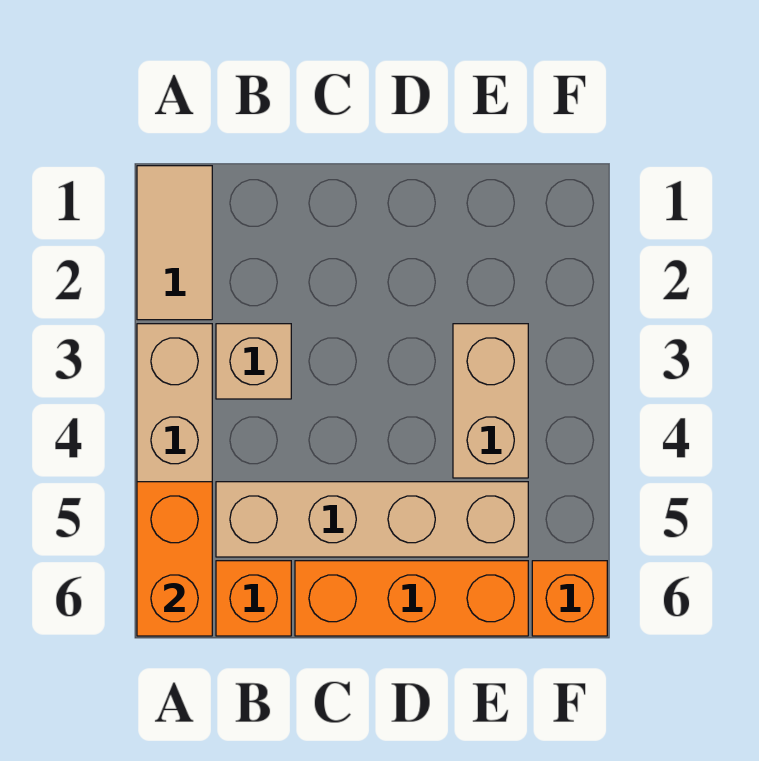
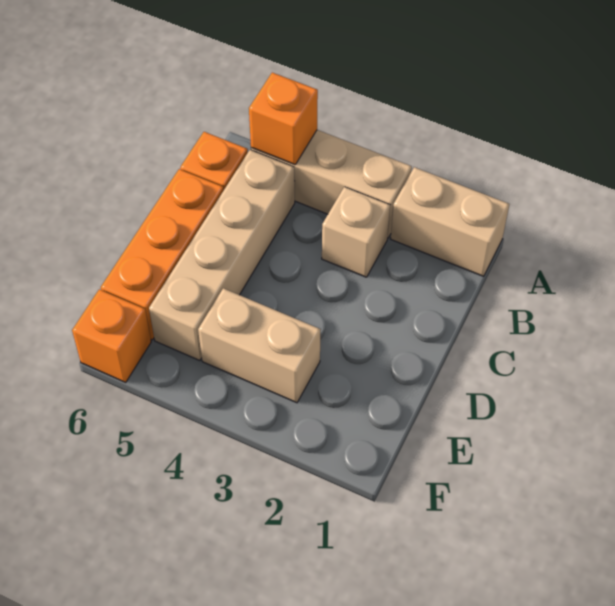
tan tile A1:A2 level 1 -> tan brick A1:A2 level 1
orange brick A5:A6 level 2 -> orange brick A5 level 2

